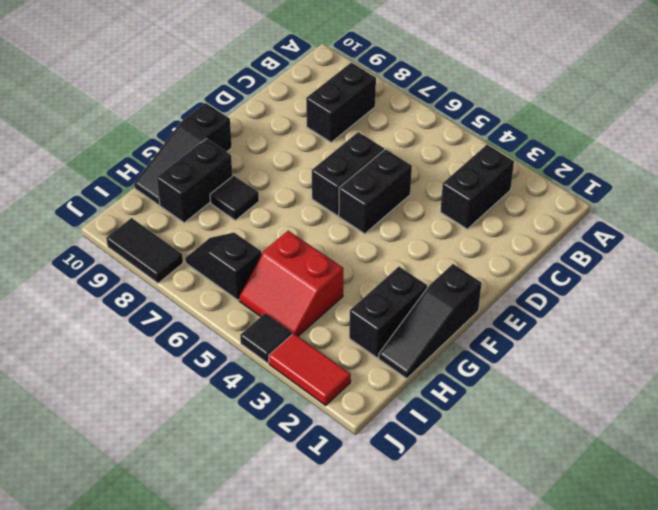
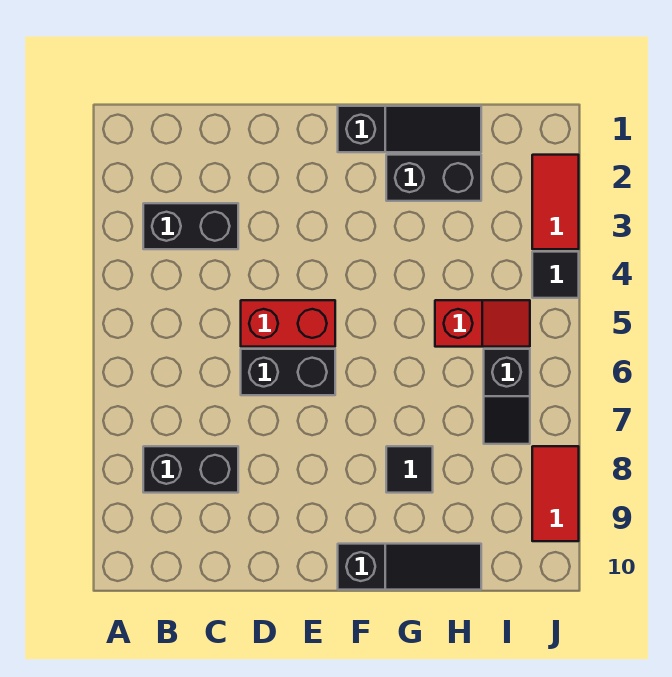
black brick D5:E5 level 1 -> red brick D5:E5 level 1
black brick G9:H9 level 1 -> none
red slope H4:I5 level 1 top H -> red slope H5:I5 level 1 top H
black tile J8:J9 level 1 -> red tile J8:J9 level 1

